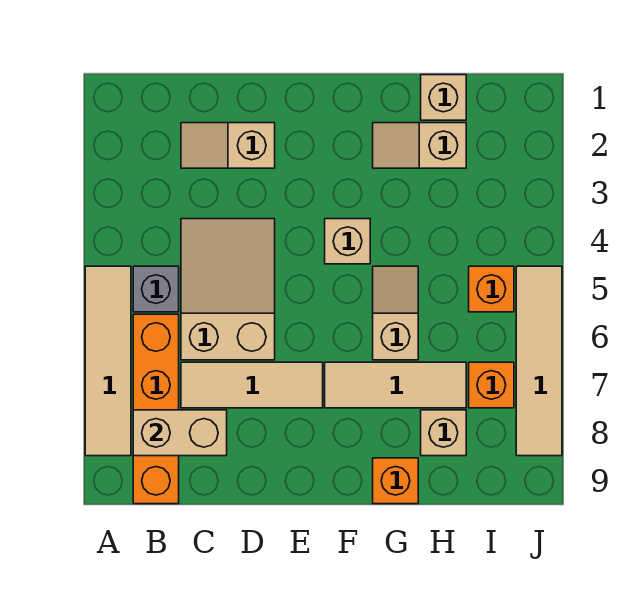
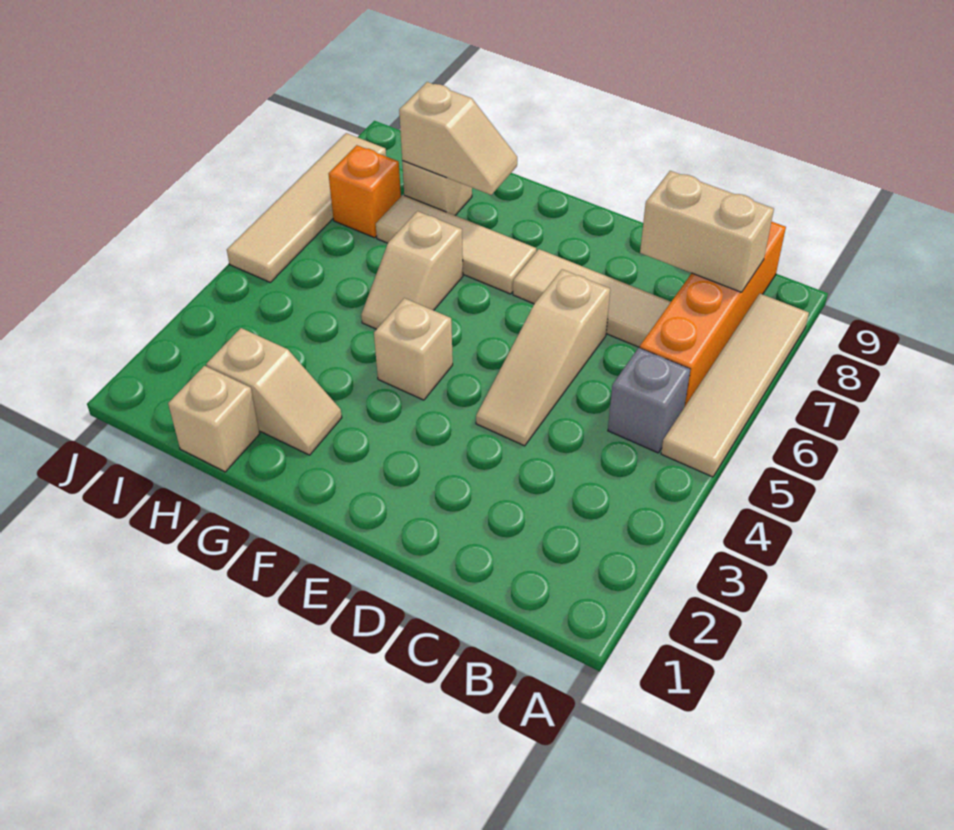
tan slope C2:D2 level 1 top D -> tan slope G8:H8 level 2 top H
tan slope C4:D6 level 1 top 6 -> tan slope D4:D6 level 1 top 6
orange brick G9 level 1 -> none
orange brick I5 level 1 -> none

